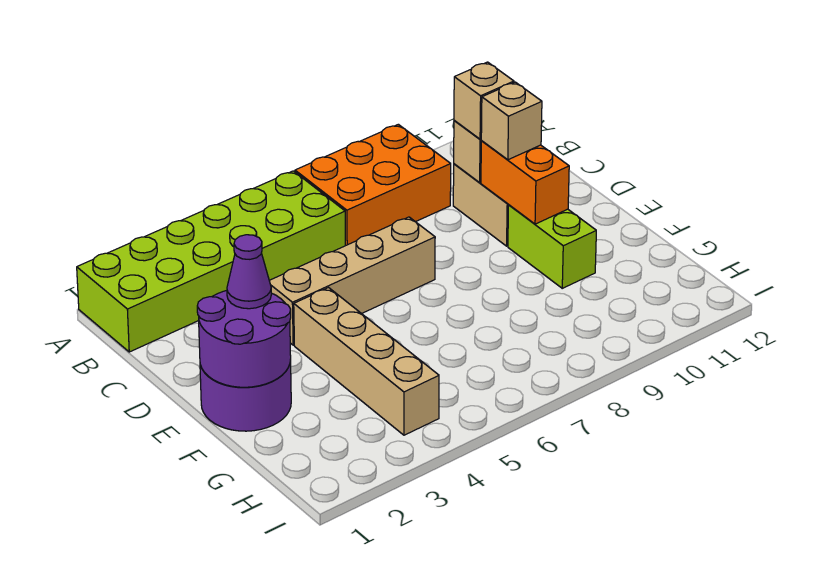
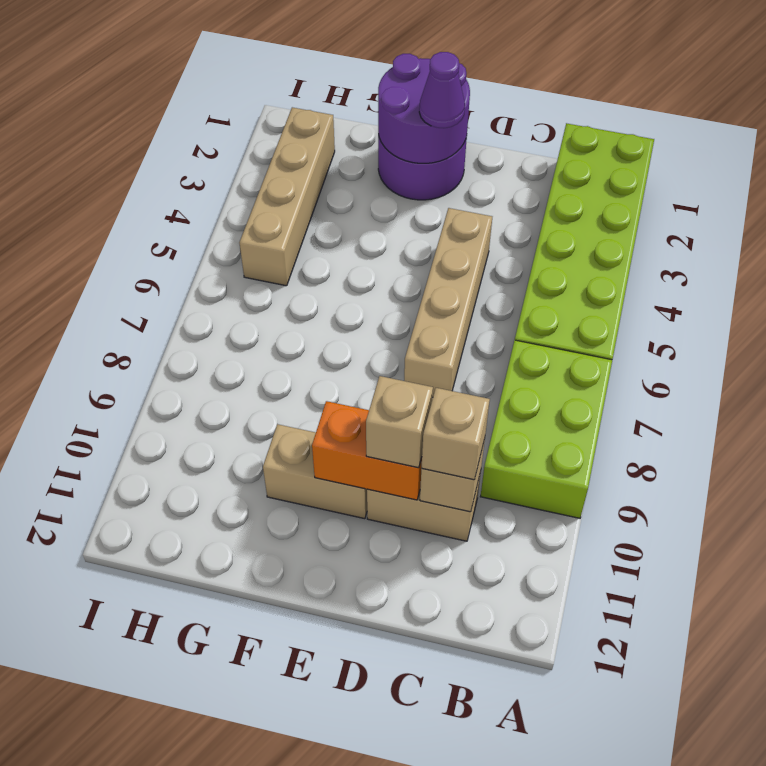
orange brick A7:B9 level 1 -> lime brick A7:B9 level 1
tan brick E4:H4 level 1 -> tan brick H2:H5 level 1
lime brick E10:F10 level 1 -> tan brick E10:F10 level 1

